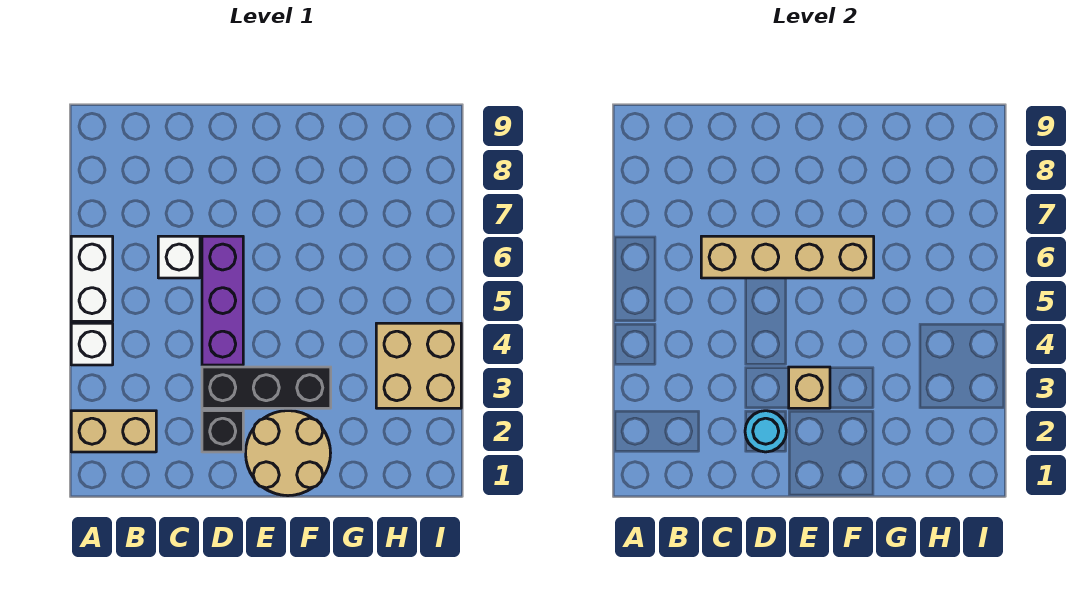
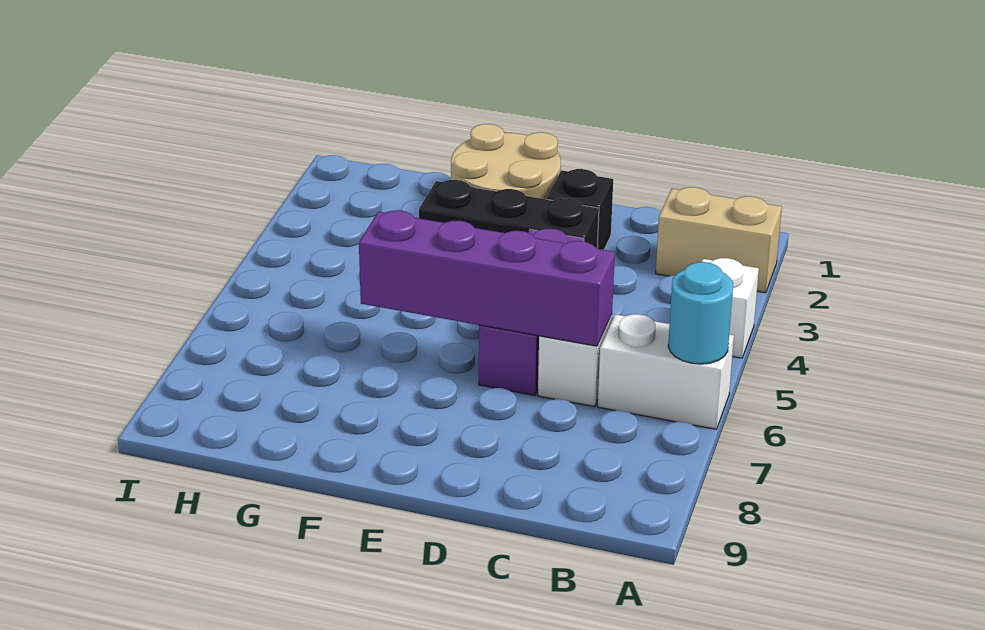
white brick A5:A6 level 1 -> white brick A6:B6 level 1
tan brick C6:F6 level 2 -> purple brick C6:F6 level 2
cyan round brick D2 level 2 -> cyan round brick A6 level 2
tan brick E3 level 2 -> none
tan brick H3:I4 level 1 -> none

